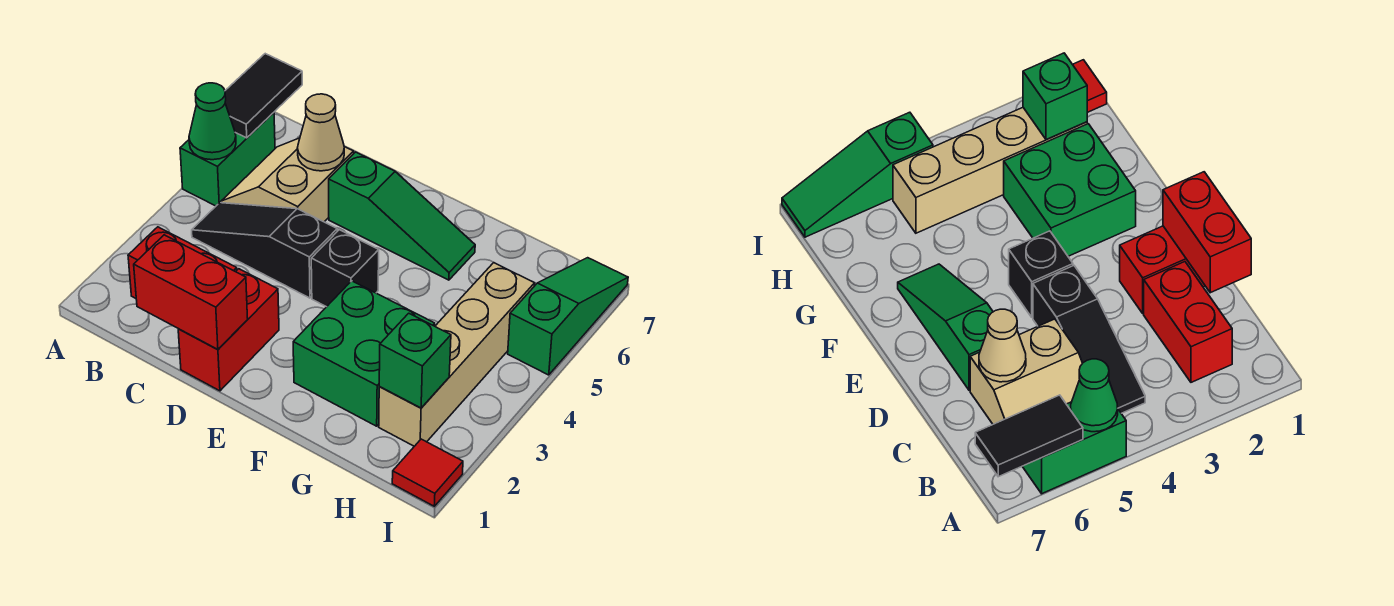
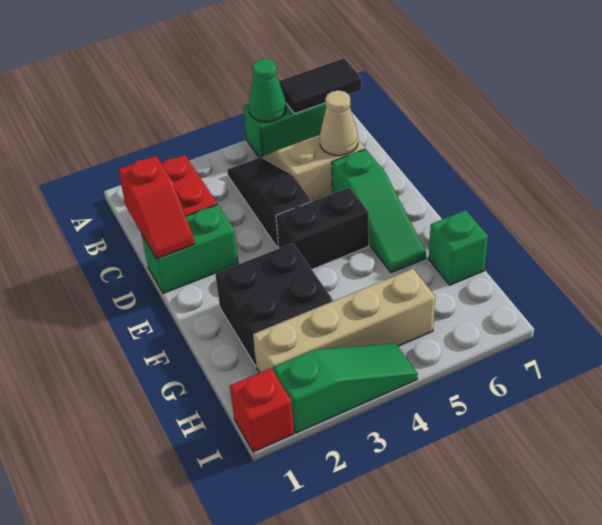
red brick C1:D1 level 2 -> red slope C1:D1 level 2 top C
red brick D1:D2 level 1 -> green brick D1:D2 level 1
black brick E4 level 1 -> black brick E4:E5 level 1
green brick F2:G3 level 1 -> black brick F2:G3 level 1
green brick H2 level 2 -> green brick G7 level 1
red tile I1 level 1 -> red brick I1 level 1
green slope I5:I7 level 1 top 5 -> green slope I2:I4 level 1 top 2

